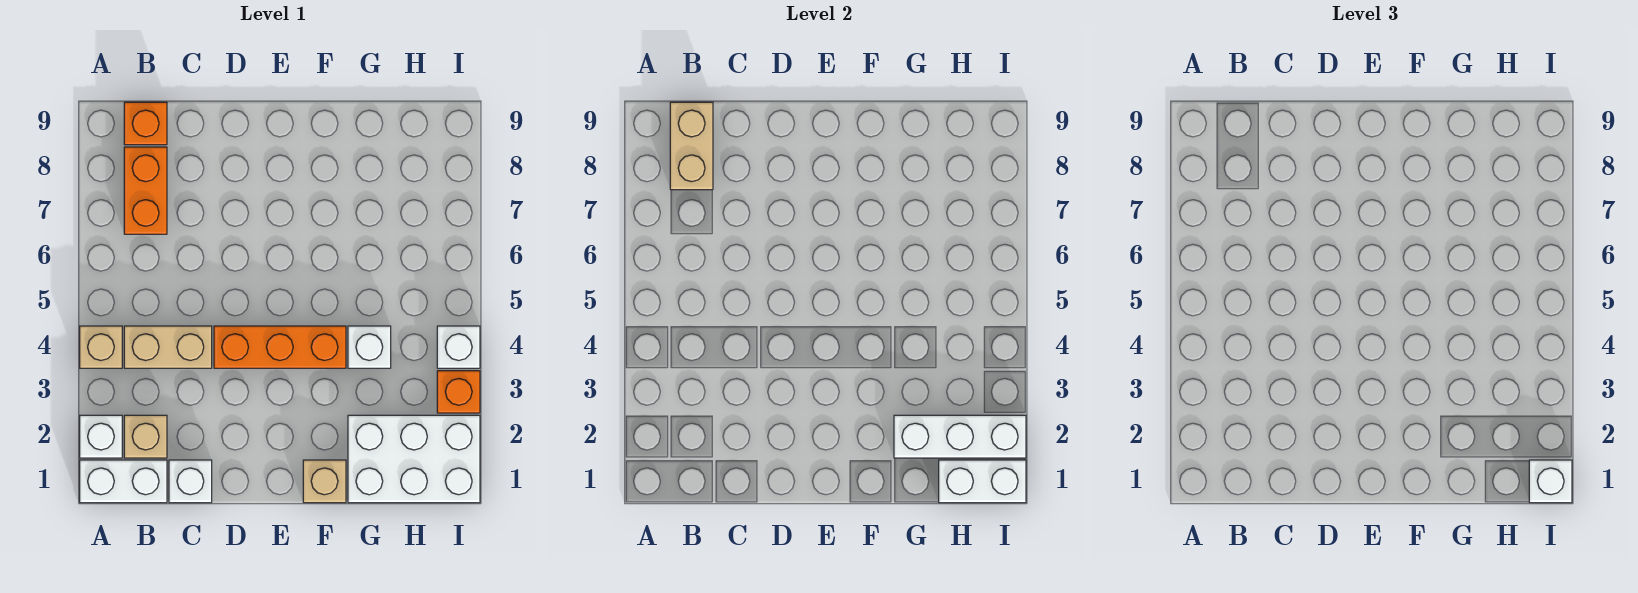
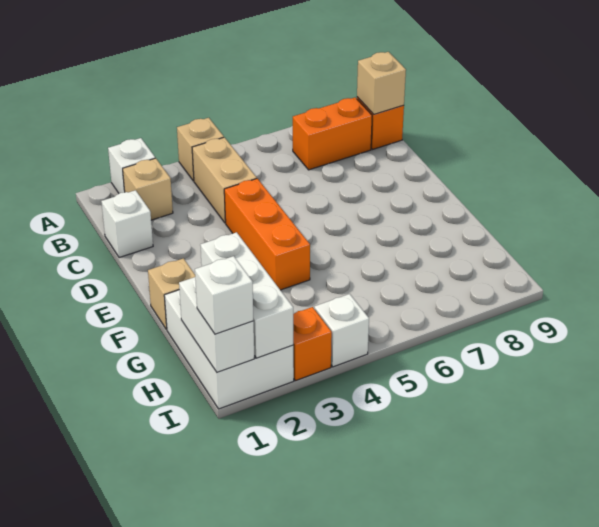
white brick A1:B1 level 1 -> none
tan brick B8:B9 level 2 -> tan brick B9 level 2
white brick G4 level 1 -> none

